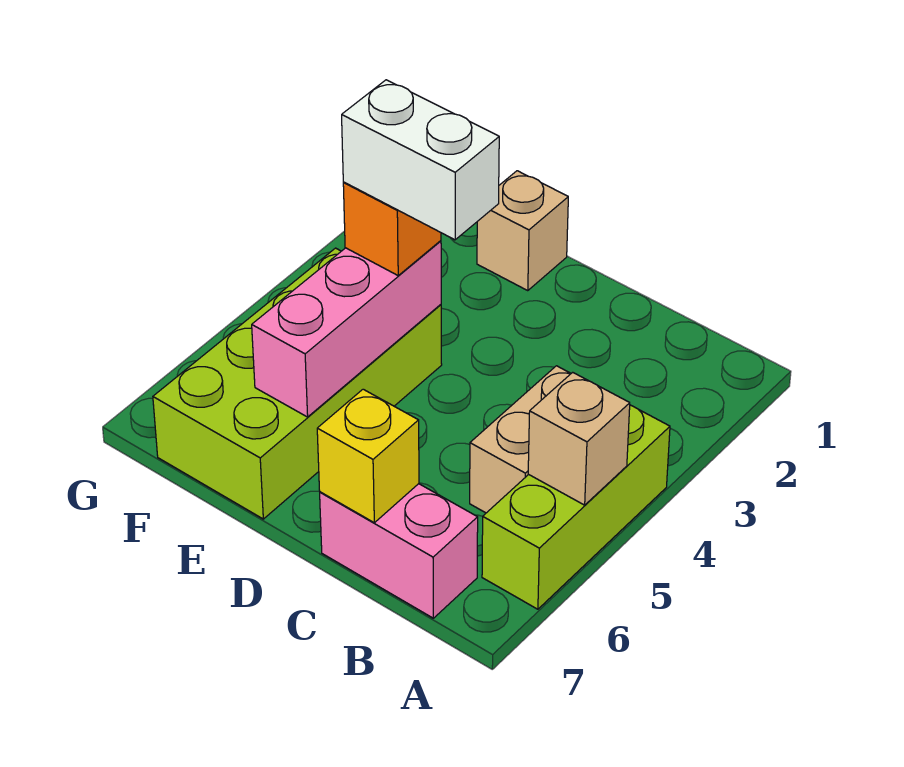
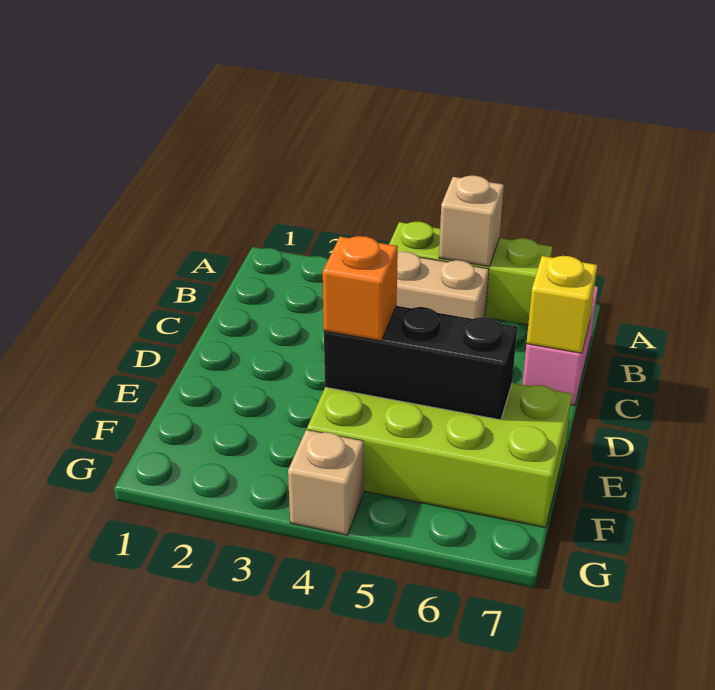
white brick D4:E4 level 4 -> none
tan brick E1 level 1 -> tan brick G4 level 1
pink brick E4:E6 level 2 -> black brick E4:E6 level 2

